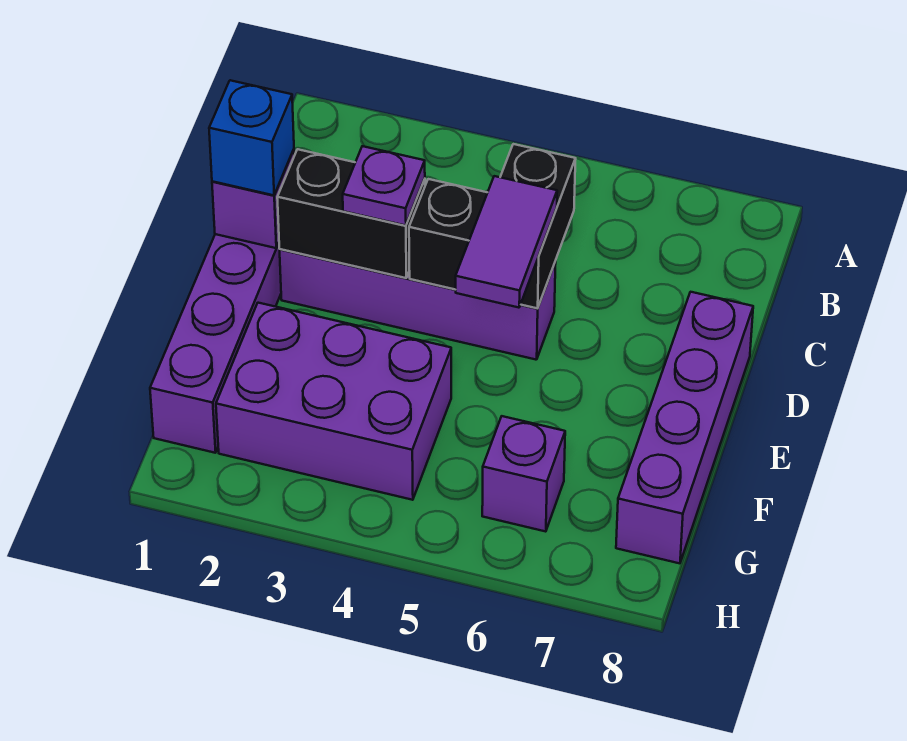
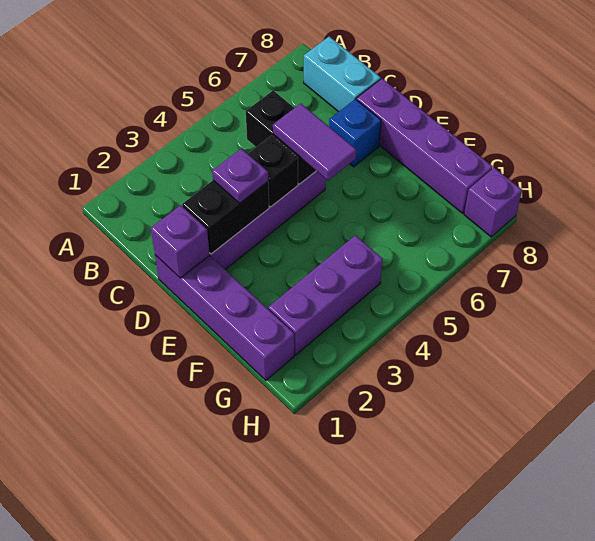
none -> cyan brick B8:C8 level 1
blue brick D1 level 3 -> blue brick D7 level 1
purple brick F2:G4 level 1 -> purple brick G2:G4 level 1
purple brick G6 level 1 -> purple brick H8 level 1

